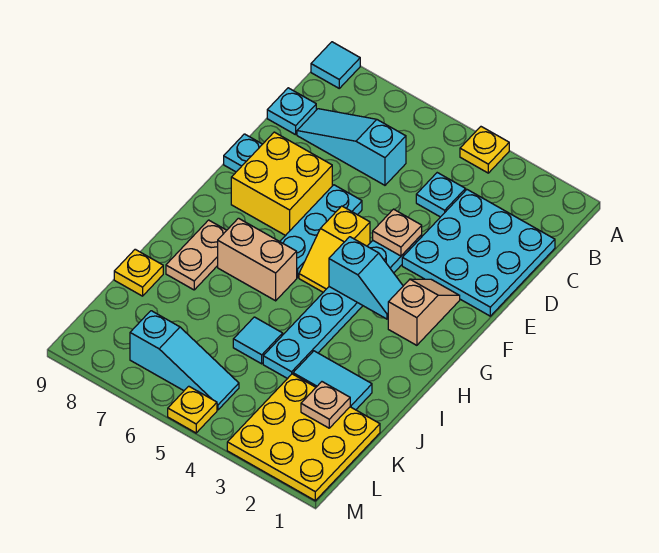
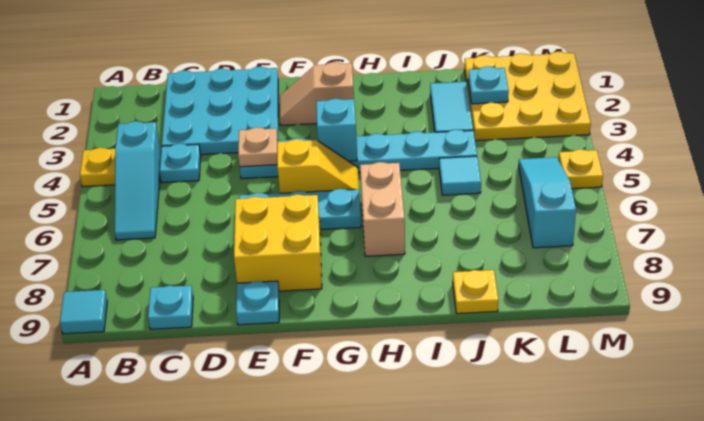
cyan slope C6:C8 level 1 top 6 -> cyan slope B4:B6 level 1 top 4
tan plate H8:I8 level 1 -> none
tan plate K2 level 2 -> cyan plate K2 level 2

